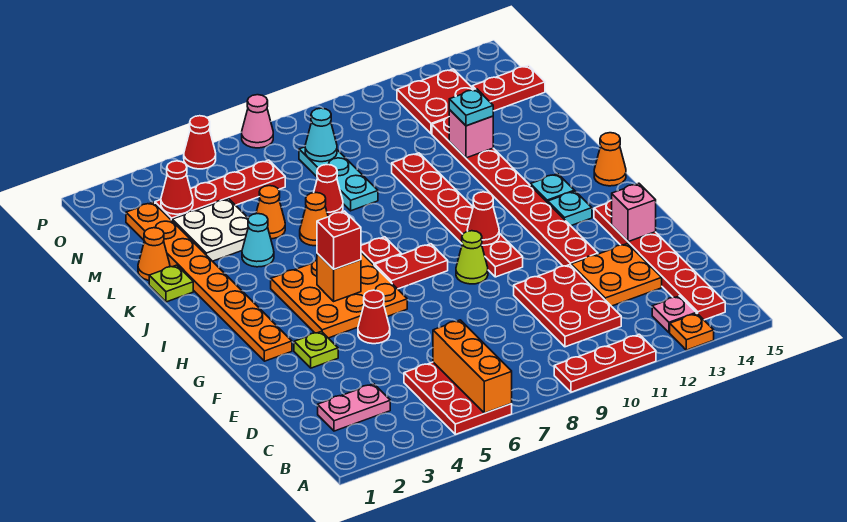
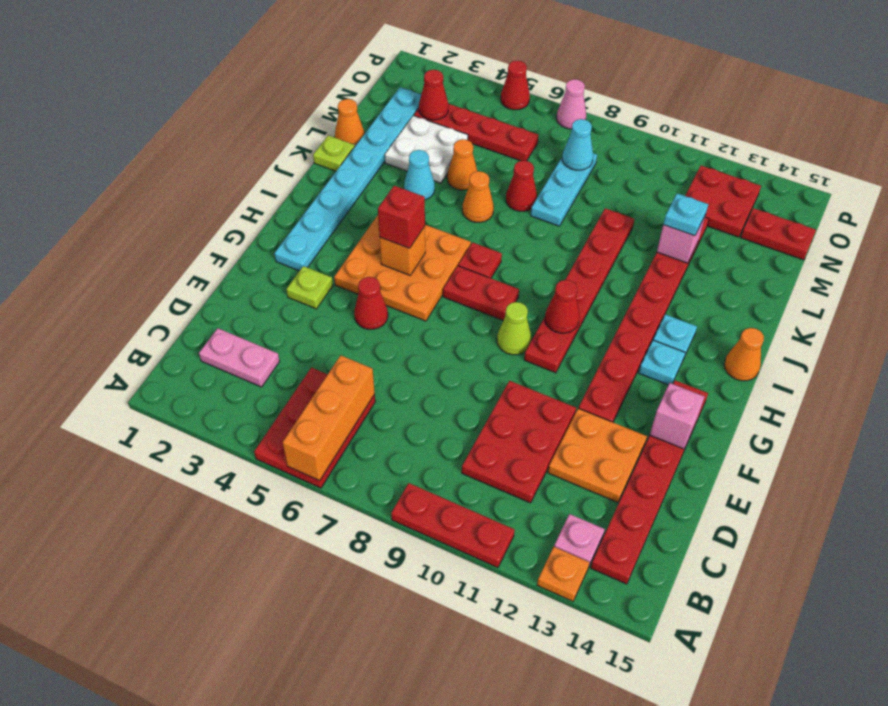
orange plate G2:N2 level 1 -> cyan plate G2:N2 level 1

